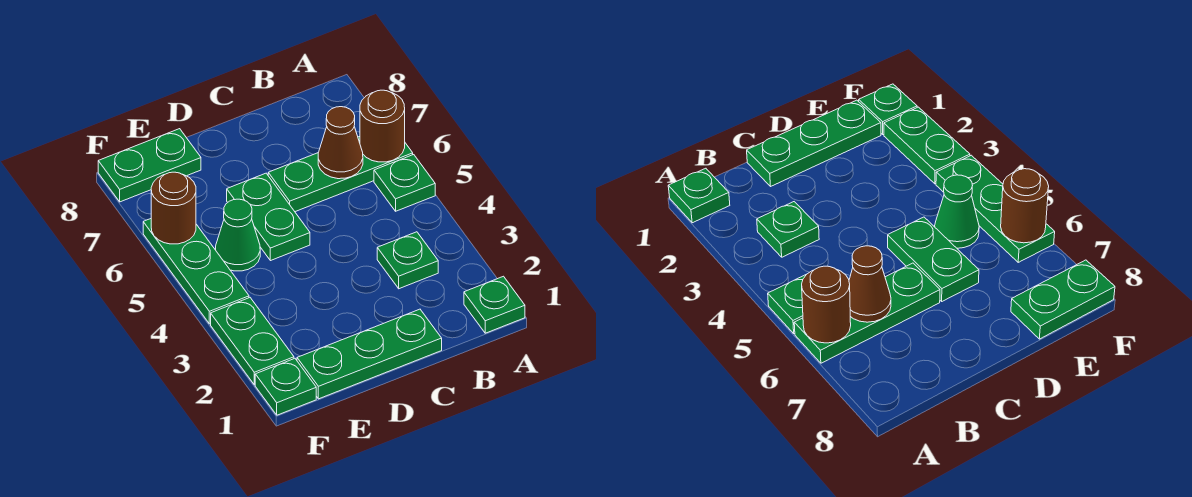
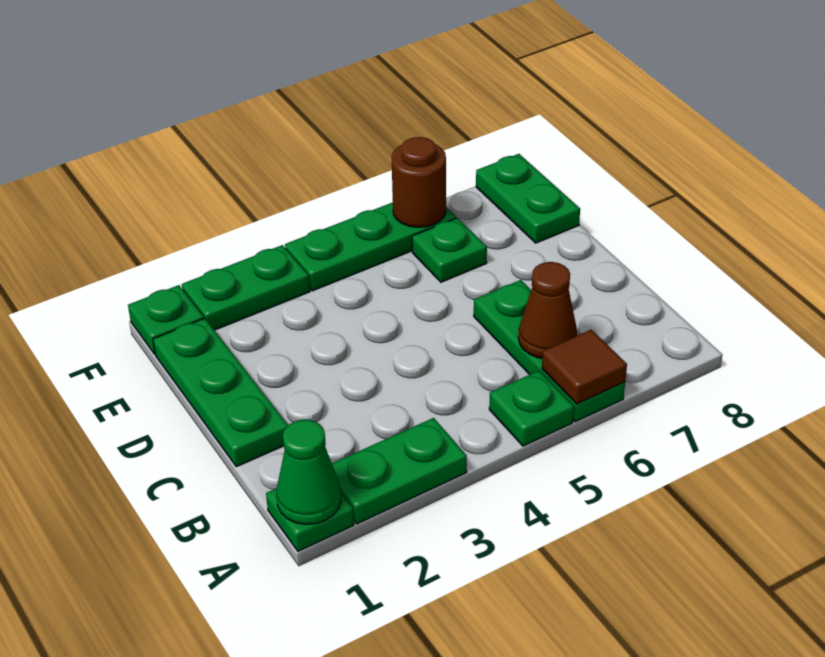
brown round brick A6 level 2 -> brown tile A6 level 2
green plate B3 level 1 -> green plate E6 level 1
green plate D5:D6 level 1 -> green plate A2:A3 level 1
green cone E5 level 1 -> green cone A1 level 2

